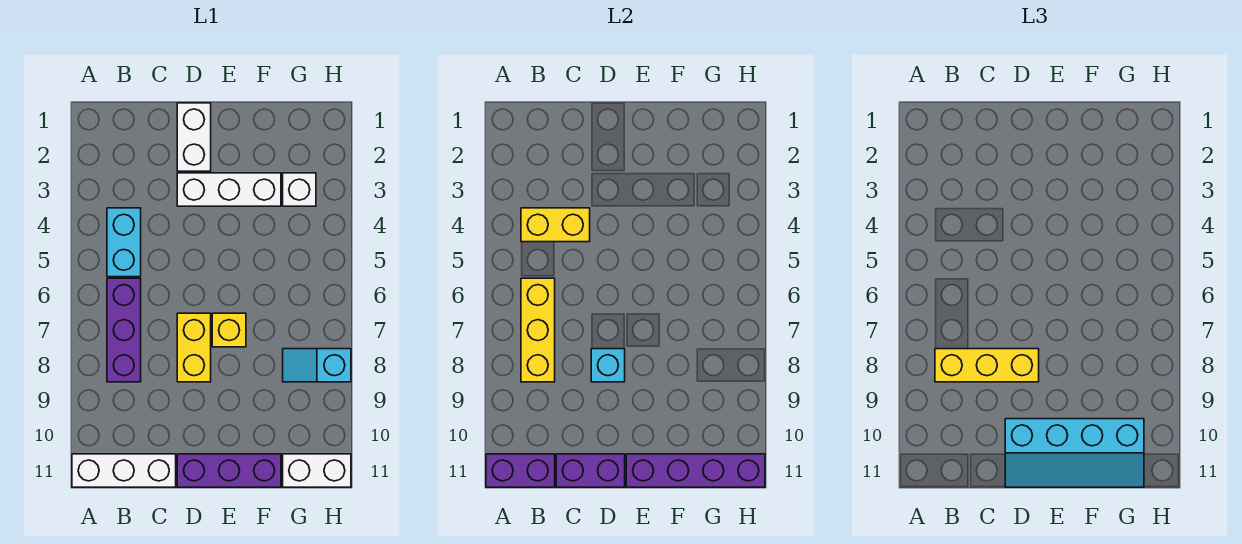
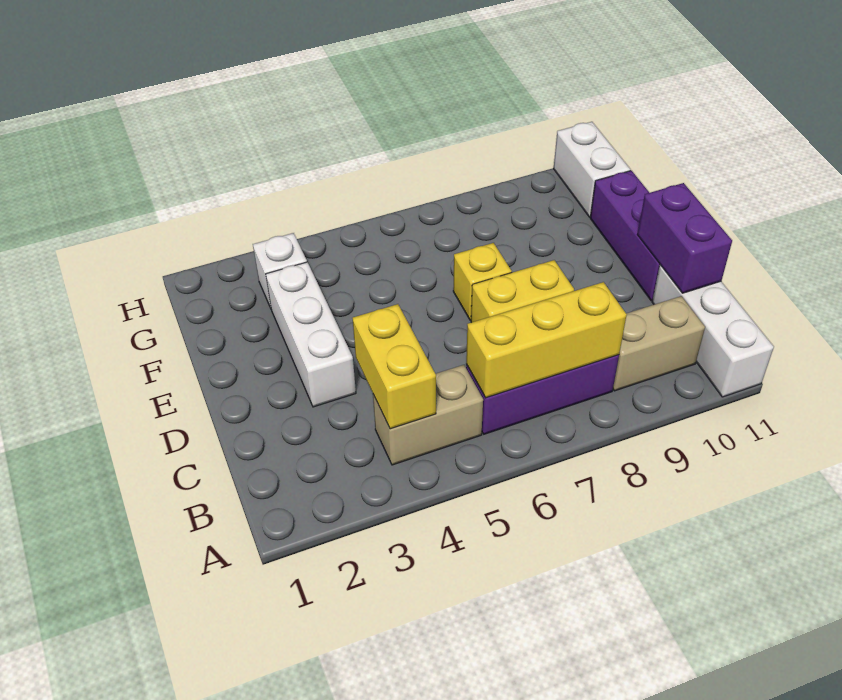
purple brick A11:B11 level 2 -> none
cyan brick B4:B5 level 1 -> tan brick B4:B5 level 1
yellow brick B8:D8 level 3 -> none
none -> tan brick B9:B10 level 1
white brick D1:D2 level 1 -> none
cyan brick D8 level 2 -> none
cyan slope D10:G11 level 3 top 10 -> none
purple brick E11:H11 level 2 -> none
cyan slope G8:H8 level 1 top H -> none

